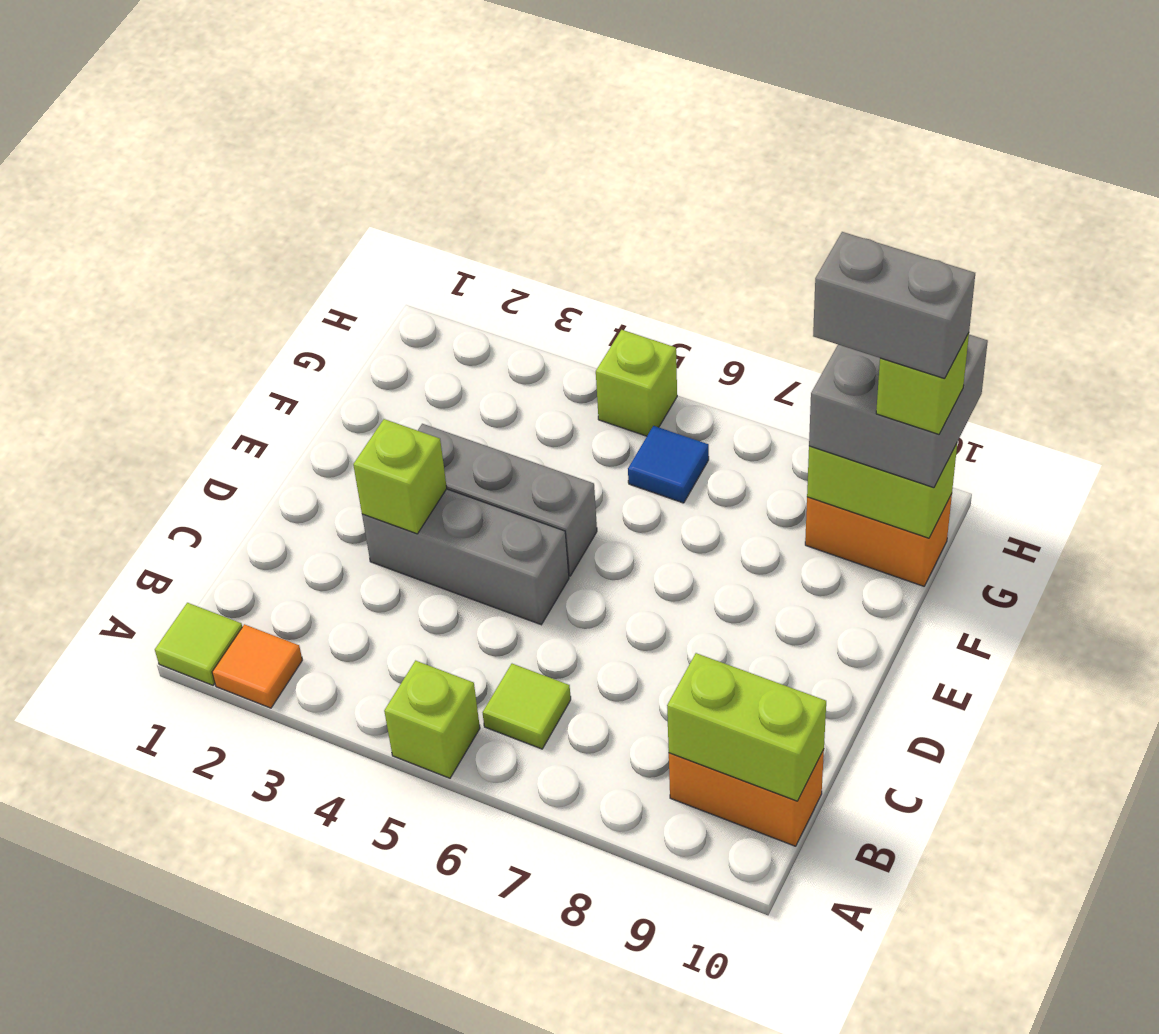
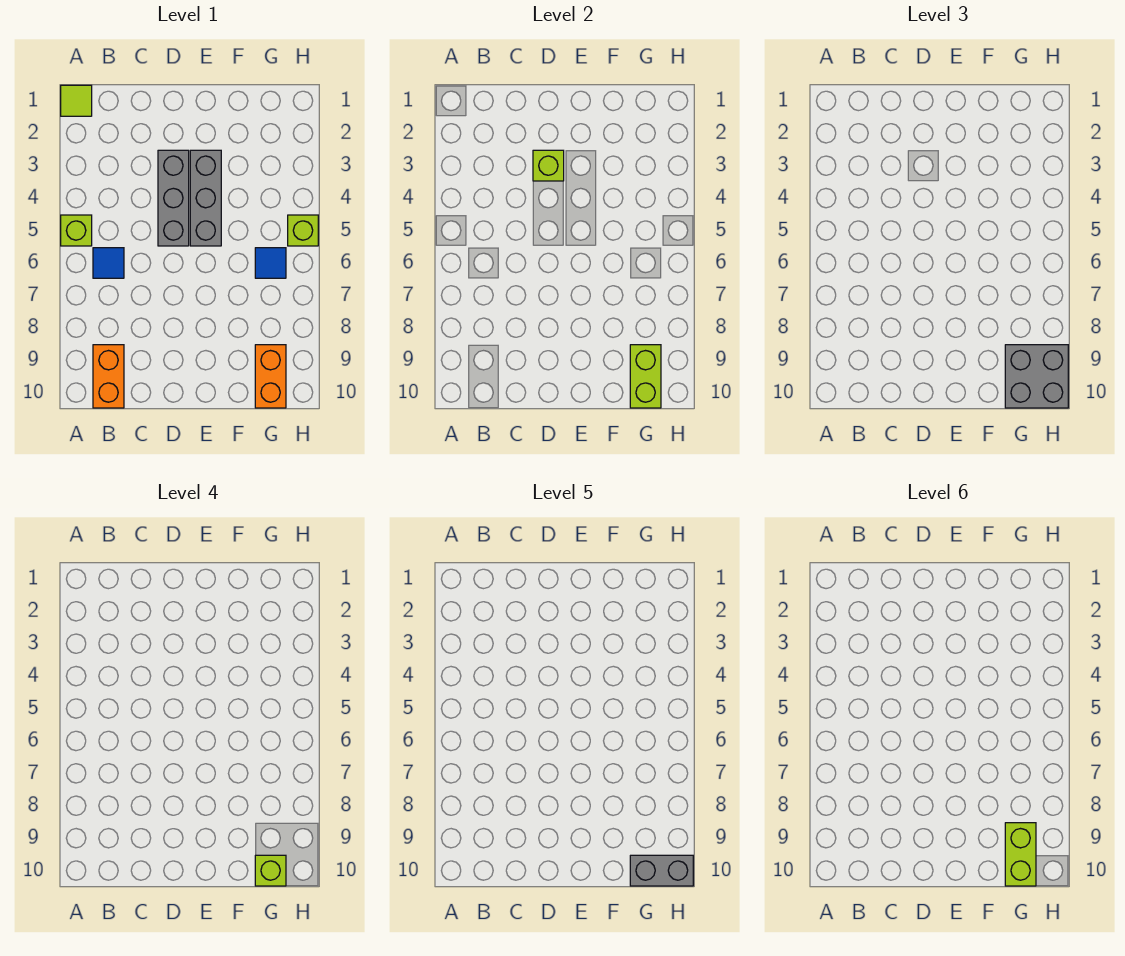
orange tile A2 level 1 -> none
lime tile B6 level 1 -> blue tile B6 level 1
lime brick B9:B10 level 2 -> lime brick G9:G10 level 6
grey brick G9:G10 level 5 -> grey brick G10:H10 level 5

